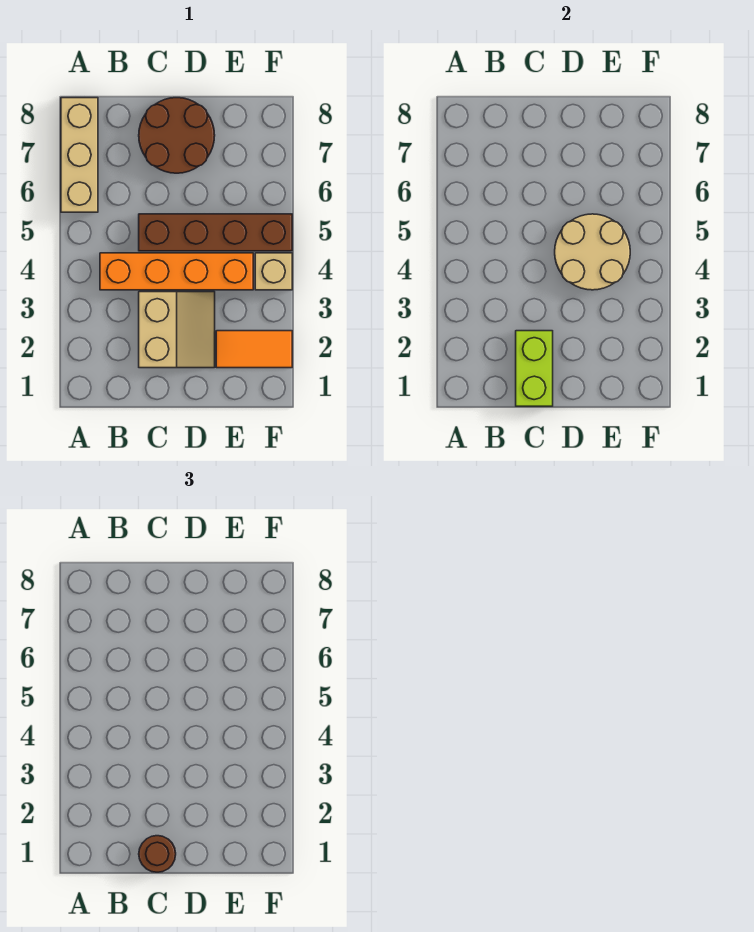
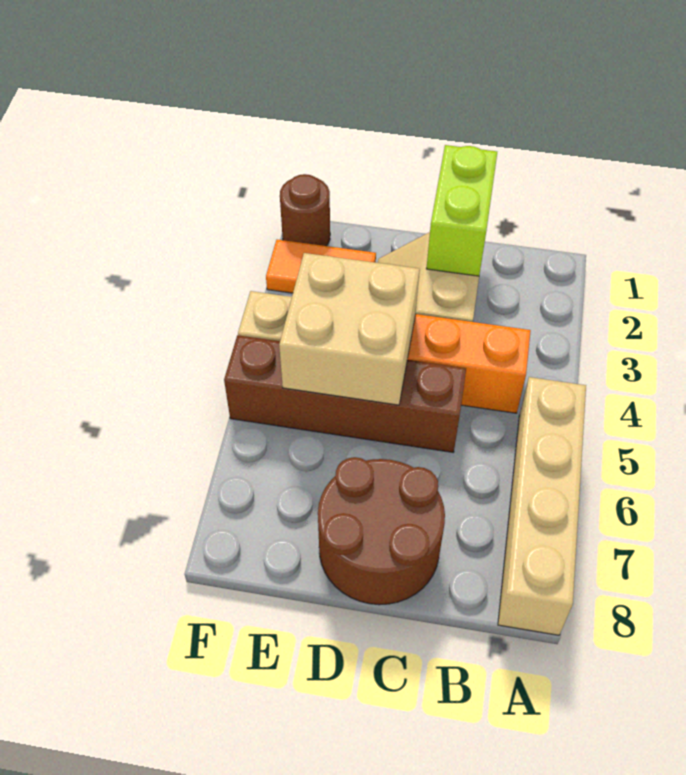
tan brick A6:A8 level 1 -> tan brick A5:A8 level 1
brown round brick C1 level 3 -> brown round brick F1 level 1
tan round brick D4:E5 level 2 -> tan brick D4:E5 level 2

